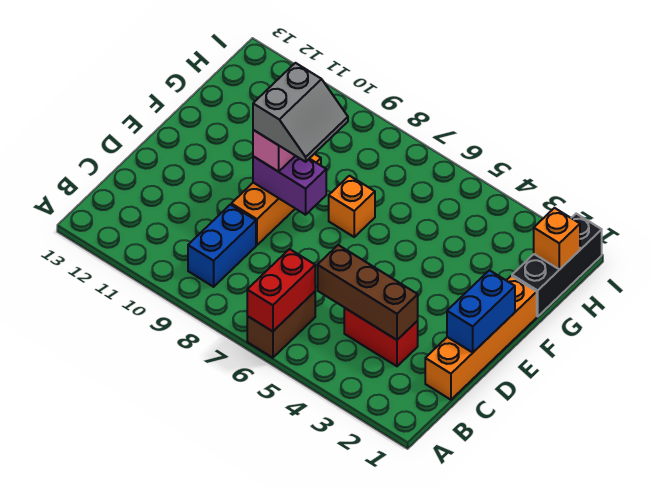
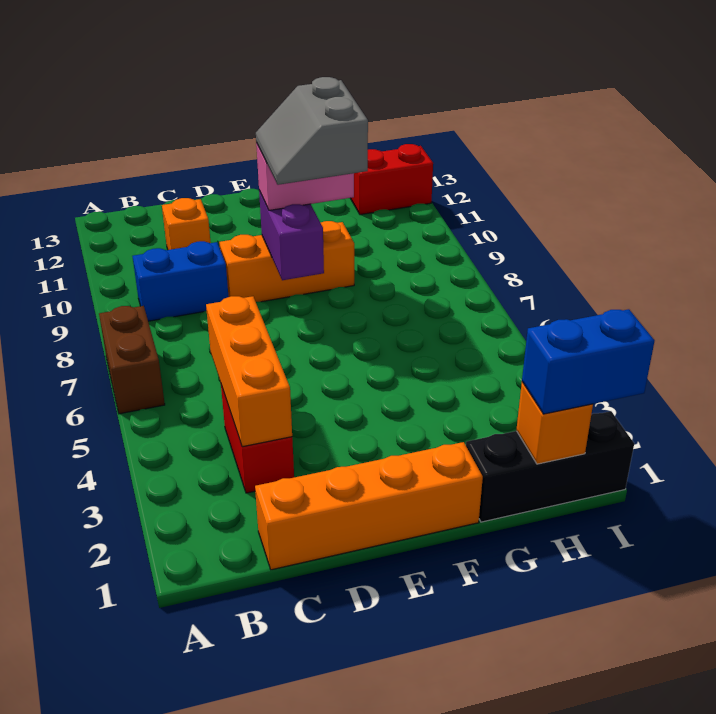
brown brick A6:B6 level 1 -> brown brick A6:A7 level 1
red brick A6:B6 level 2 -> red brick H12:I12 level 1
brown brick C3:C5 level 2 -> orange brick C3:C5 level 2
blue brick D1:E1 level 2 -> blue brick H1:I1 level 3
grey slope E8:F9 level 4 top 9 -> grey slope E8:F9 level 4 top F
orange brick F7 level 1 -> orange brick C11 level 1

